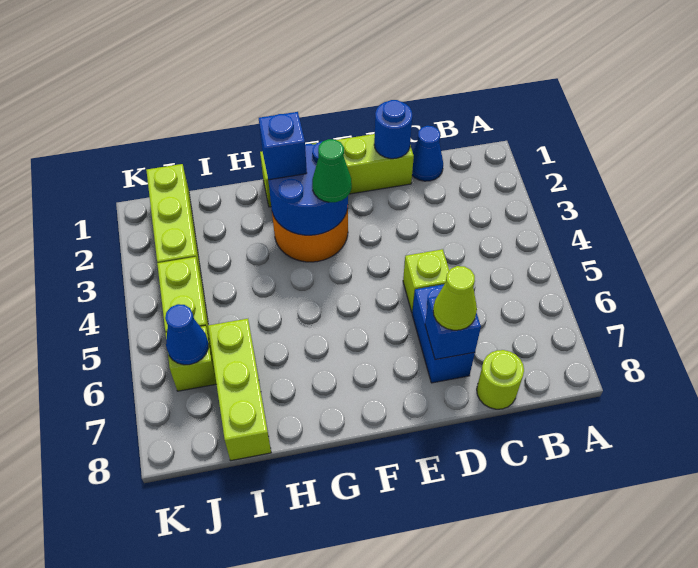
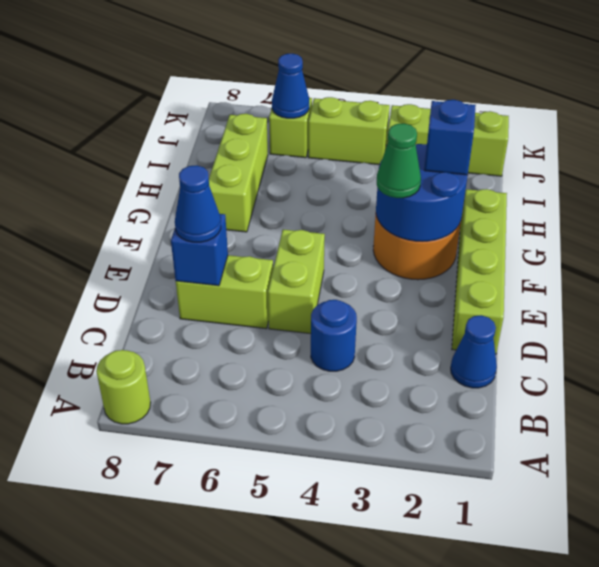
lime round brick C8 level 1 -> lime round brick A8 level 1
blue round brick D1 level 2 -> blue round brick C4 level 1
lime brick D5 level 1 -> lime brick D5:E5 level 1
blue brick D6:D7 level 1 -> lime brick D6:D7 level 1
lime cone D7 level 3 -> blue cone D7 level 3
lime brick I6:I8 level 1 -> lime brick G7:I7 level 1

